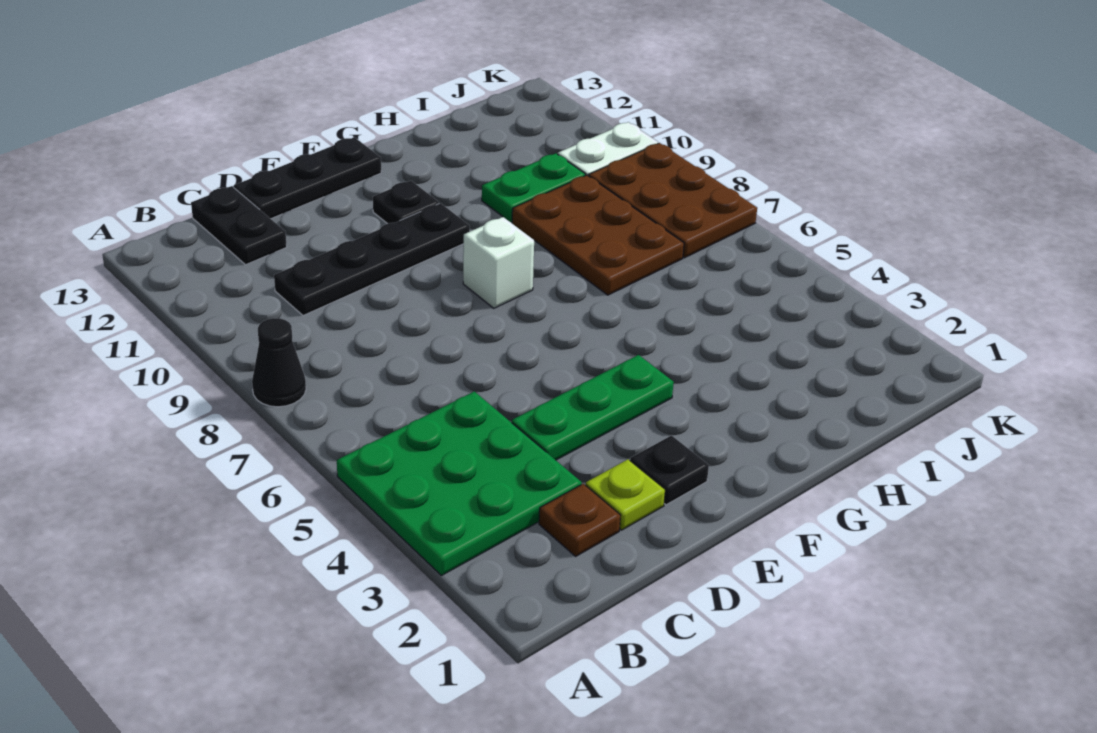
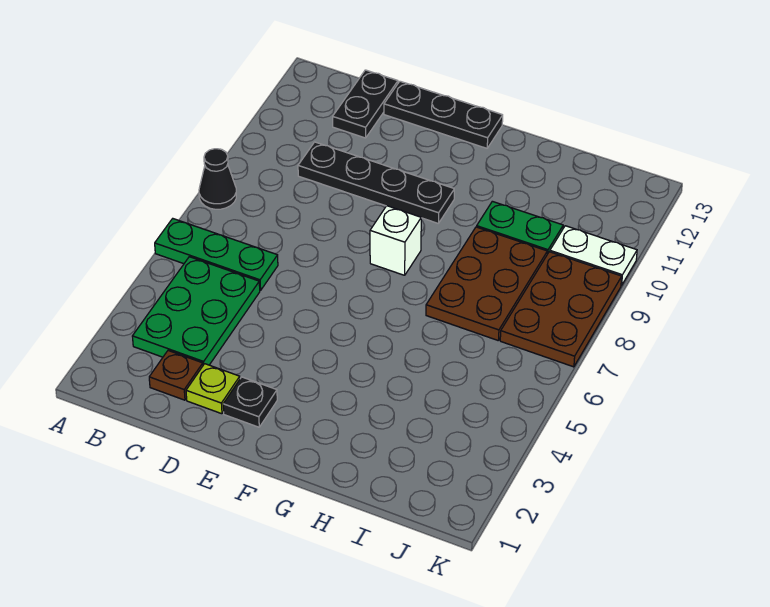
green plate A3:C5 level 1 -> green plate B3:C5 level 1
green plate D4:F4 level 1 -> green plate A6:C6 level 1
black plate F11 level 1 -> none

